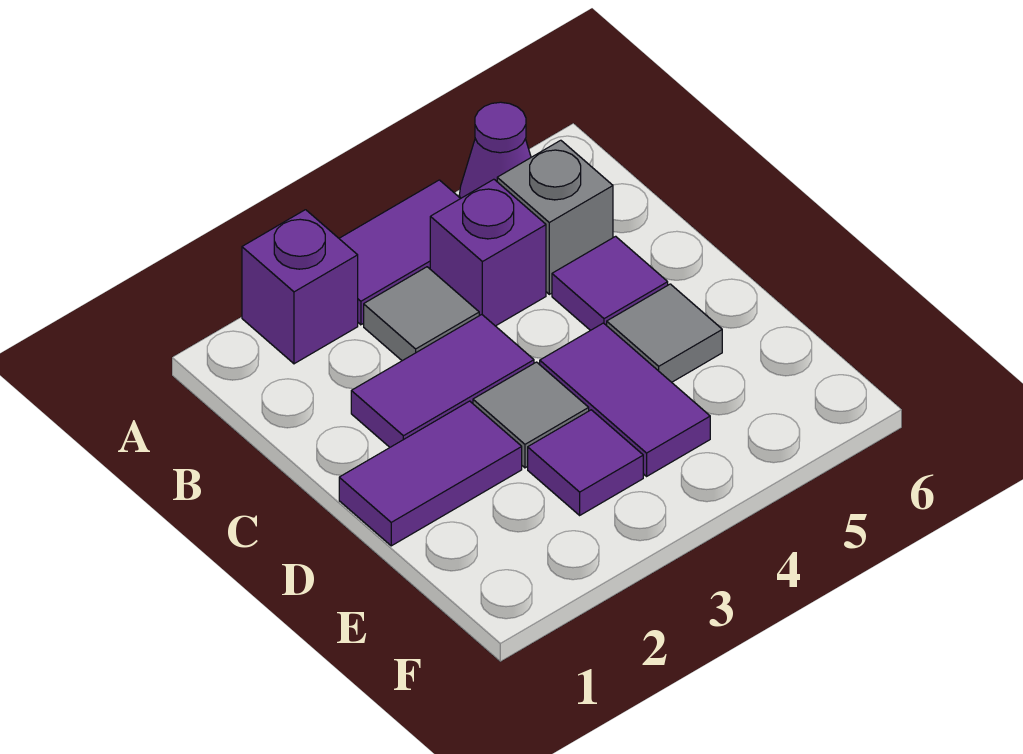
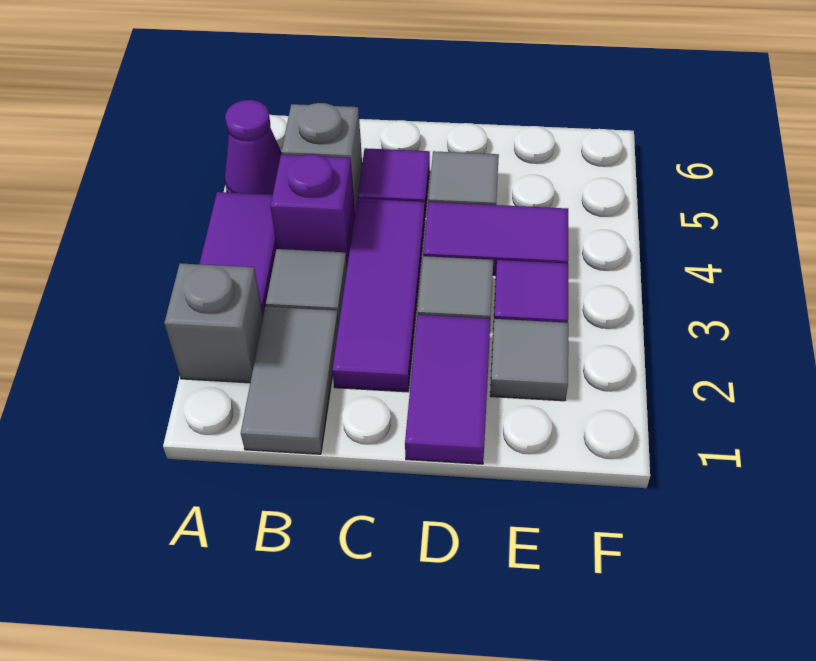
purple brick A2 level 1 -> grey brick A2 level 1
none -> grey tile B1:B2 level 1
purple tile C2:C3 level 1 -> purple tile C2:C4 level 1
none -> grey tile E2 level 1

